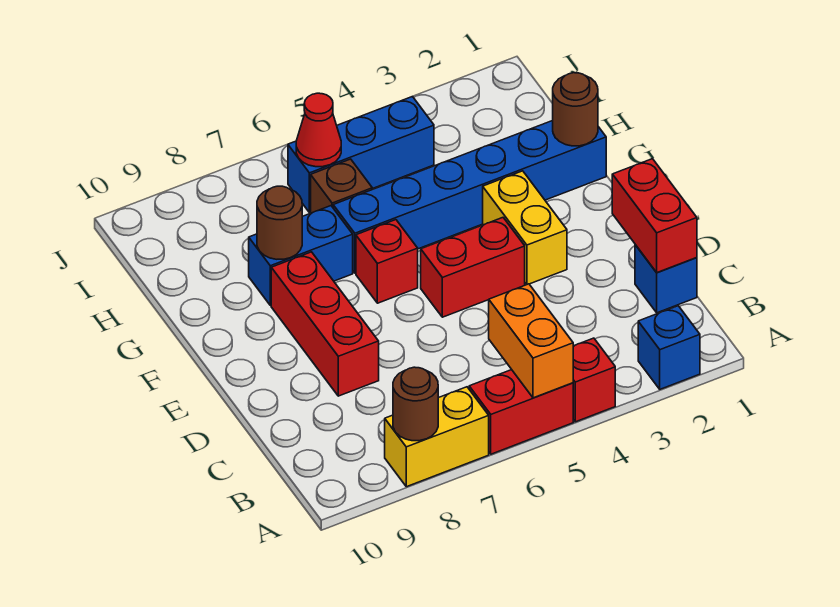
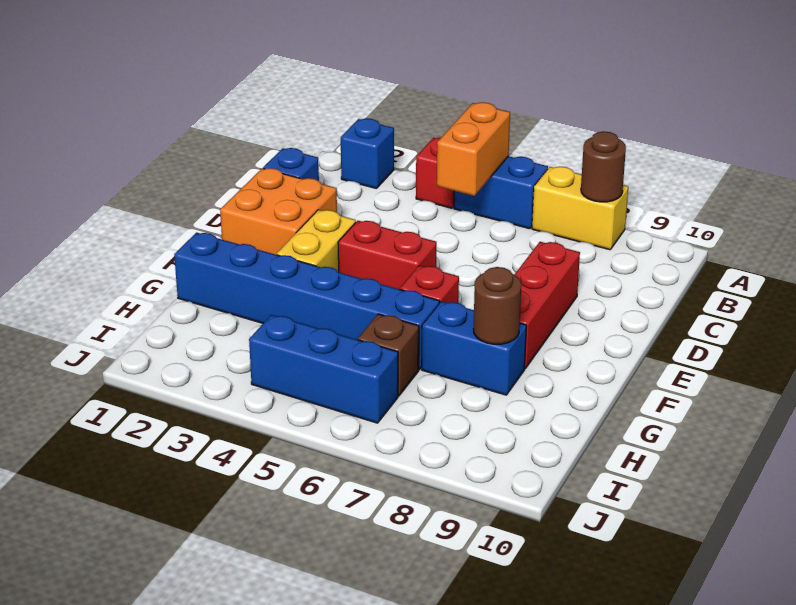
red brick A5:A6 level 1 -> blue brick A5:A6 level 1
red brick C1:D1 level 2 -> none
none -> orange brick D1:E2 level 1
brown round brick G1 level 2 -> none
red cone I6 level 2 -> none

